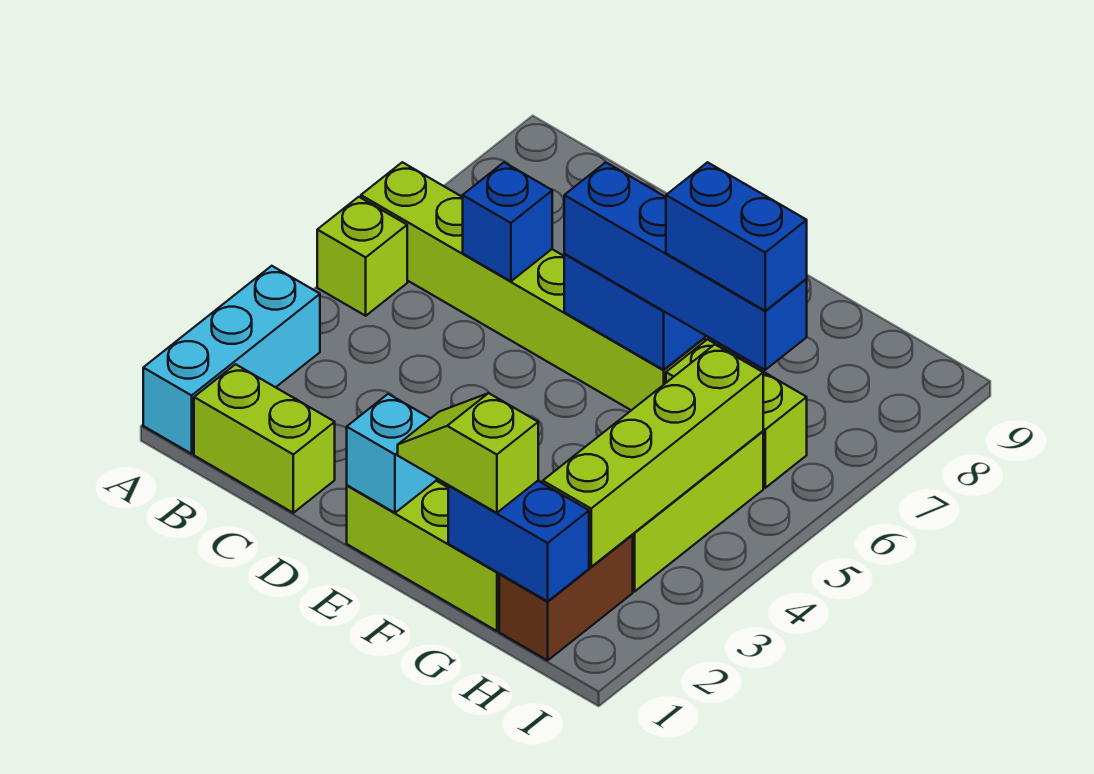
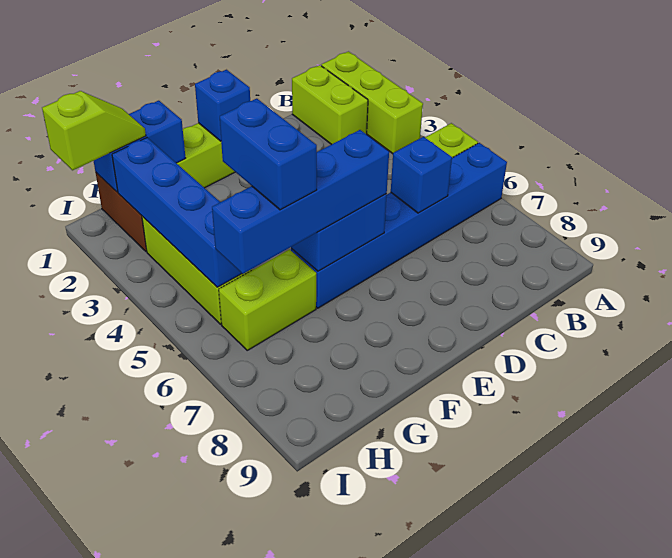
cyan brick A1:A3 level 1 -> lime brick A1:A3 level 1
lime brick A6:F6 level 1 -> blue brick A6:F6 level 1
lime brick B1:C1 level 1 -> lime brick B1:B2 level 1
cyan brick E1 level 2 -> blue brick E1 level 2
lime slope F1:G1 level 3 top G -> lime slope H1:I1 level 3 top I
blue brick G6:H6 level 4 -> blue brick G5:G6 level 4
lime brick H2:H5 level 2 -> blue brick H2:H5 level 2

